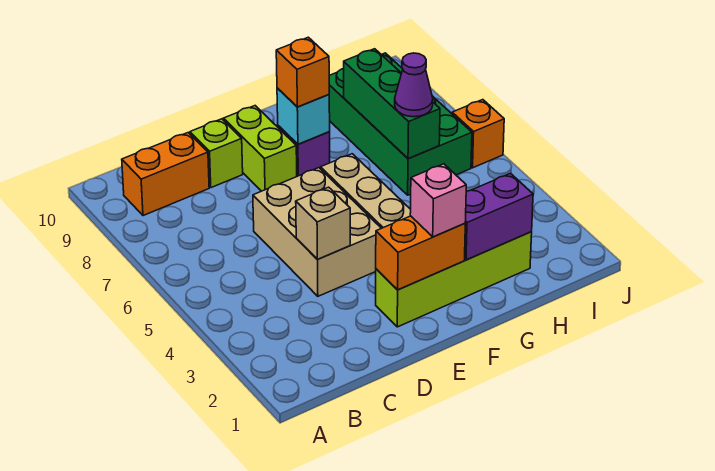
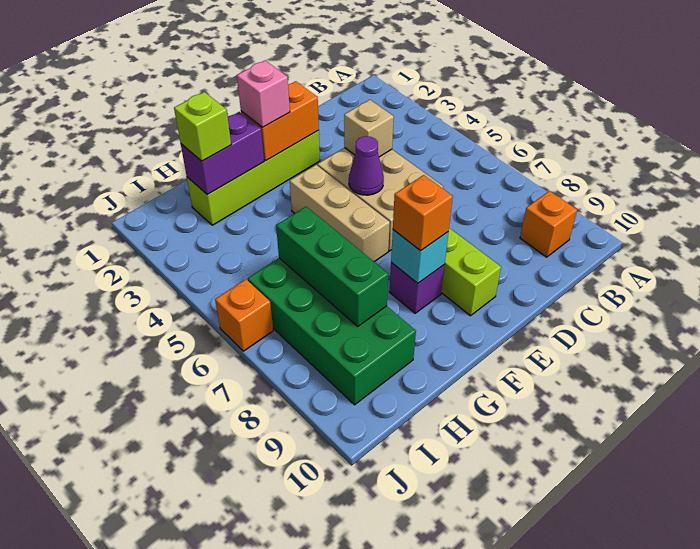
orange brick B9:C9 level 1 -> orange brick B9 level 1
lime brick D9 level 1 -> lime brick H2 level 3
purple cone H6 level 3 -> purple cone E5 level 2

